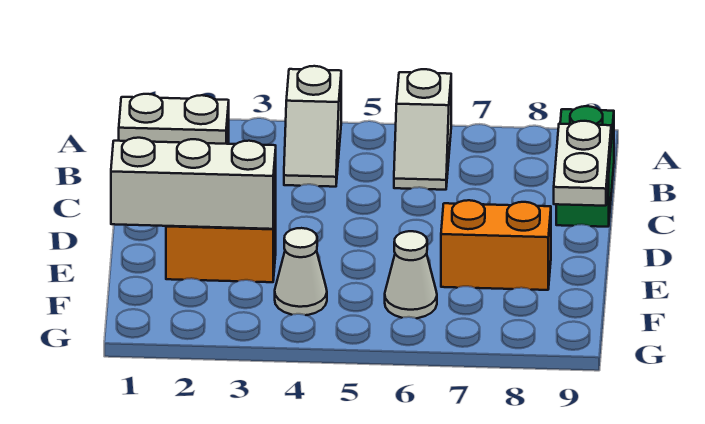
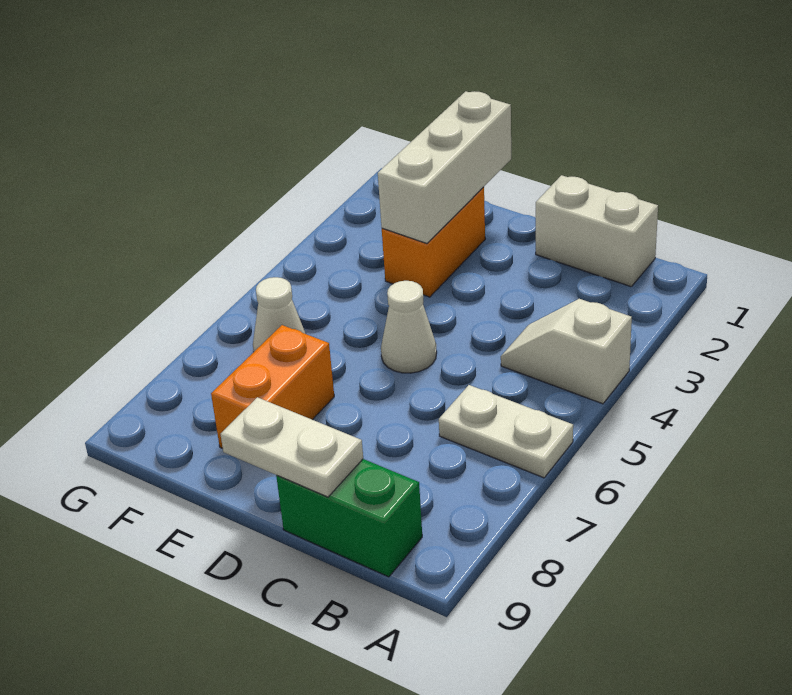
white slope A6:B6 level 1 top A -> white plate A6:B6 level 1
white brick B1:B2 level 1 -> white brick B1:C1 level 1
white cone F4 level 1 -> white cone D5 level 1

